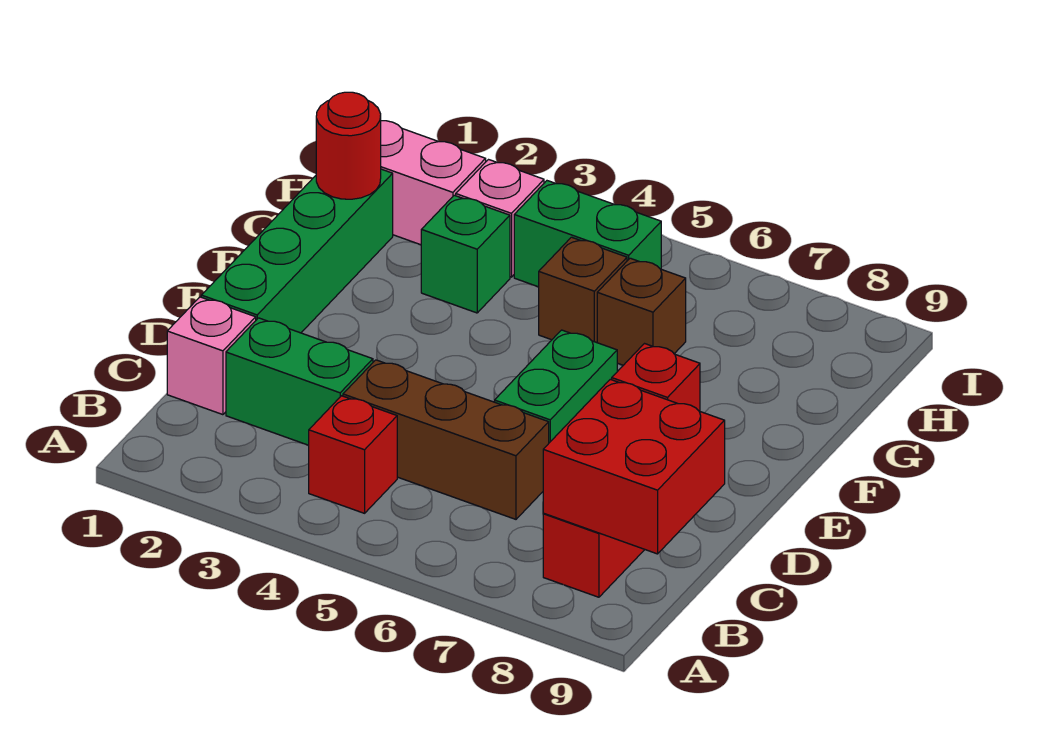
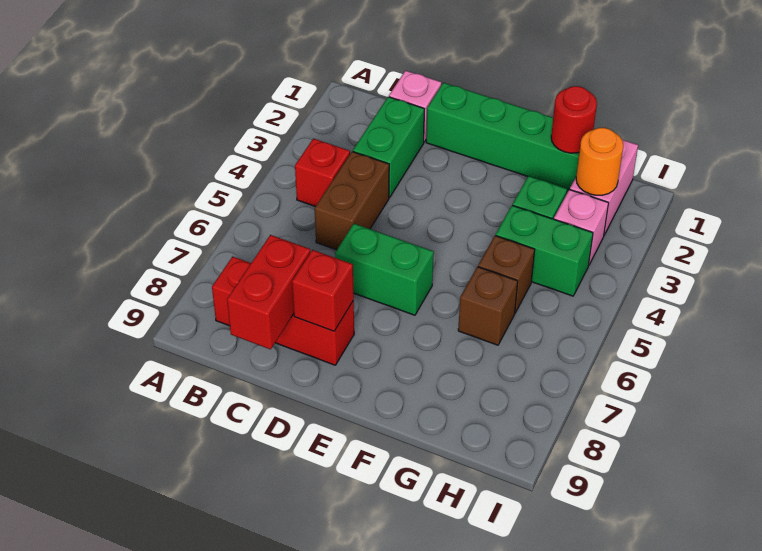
red brick B8:C9 level 2 -> red brick C8:C9 level 2
brown brick C4:C6 level 1 -> brown brick C4:C5 level 1
none -> orange round brick H2 level 2
green brick H4:H5 level 1 -> green brick G4:H4 level 1

